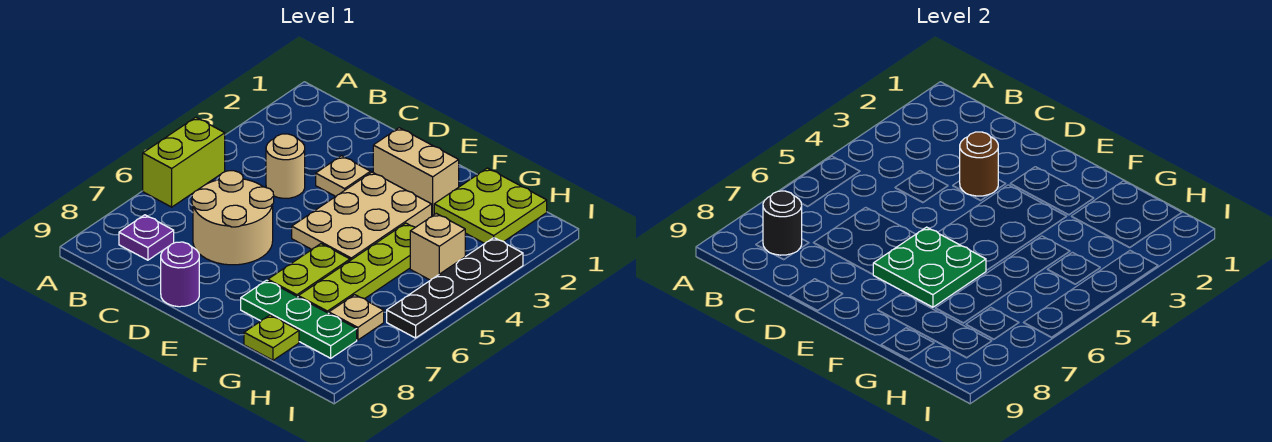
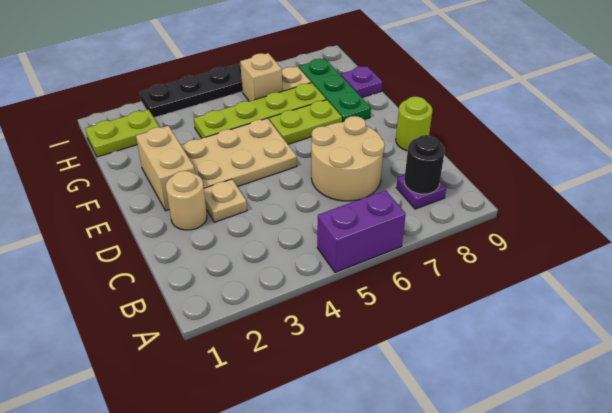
lime brick A5:A6 level 1 -> purple brick A5:A6 level 1
tan round brick C4 level 1 -> tan round brick D2 level 1
brown round brick D3 level 2 -> none
purple round brick D9 level 1 -> lime round brick D9 level 1
green plate E6:F7 level 2 -> none
lime plate G1:H2 level 1 -> lime plate H1:H2 level 1
lime plate G9 level 1 -> purple plate G9 level 1
tan brick H4 level 1 -> tan brick H6 level 1

